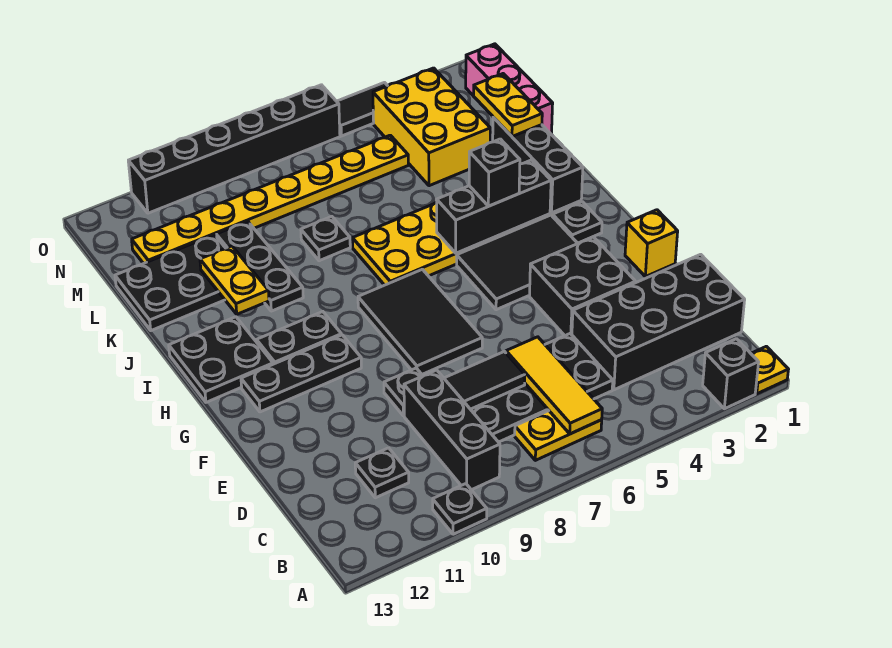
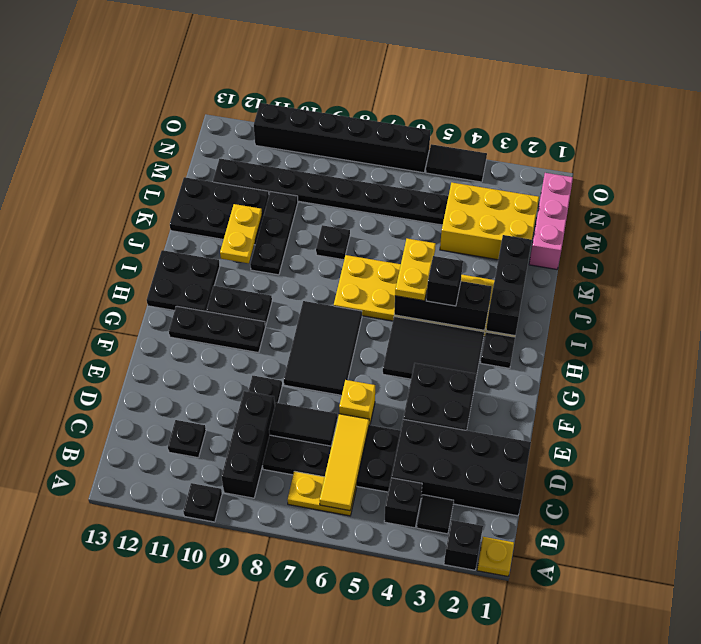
none -> black tile B3 level 1
none -> black brick B4 level 1
yellow brick F1 level 1 -> yellow brick E6 level 1
yellow plate K2:L2 level 3 -> yellow plate I5:J5 level 3
yellow brick L3:N4 level 1 -> yellow brick L2:M4 level 1
yellow plate M5:M12 level 1 -> black plate M5:M12 level 1

